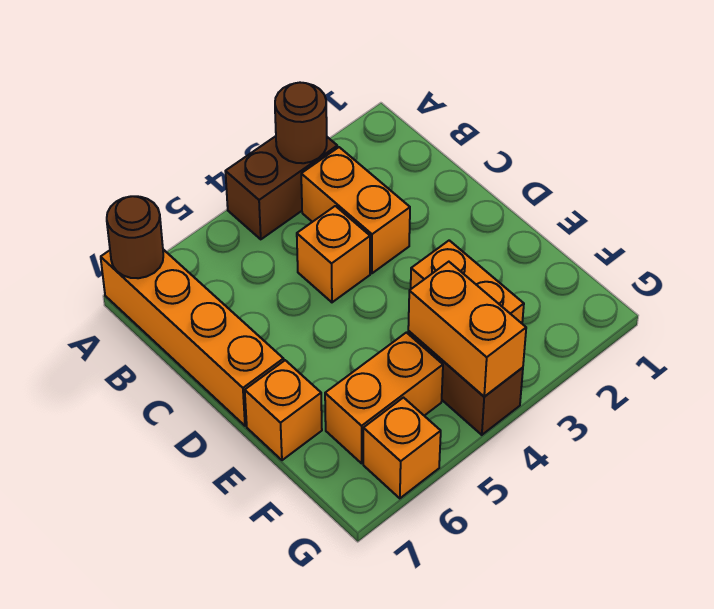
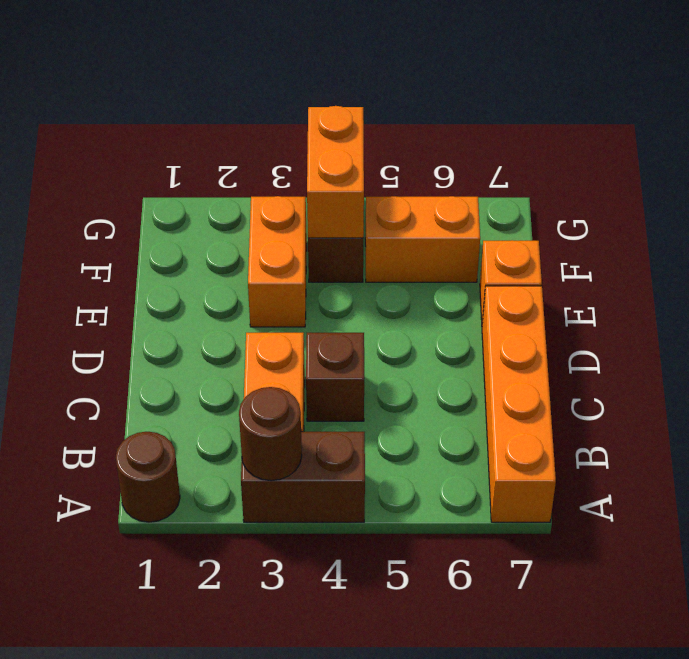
brown round brick A7 level 2 -> brown round brick A1 level 1
orange brick C4 level 1 -> brown brick C4 level 1
orange brick G6 level 1 -> none

